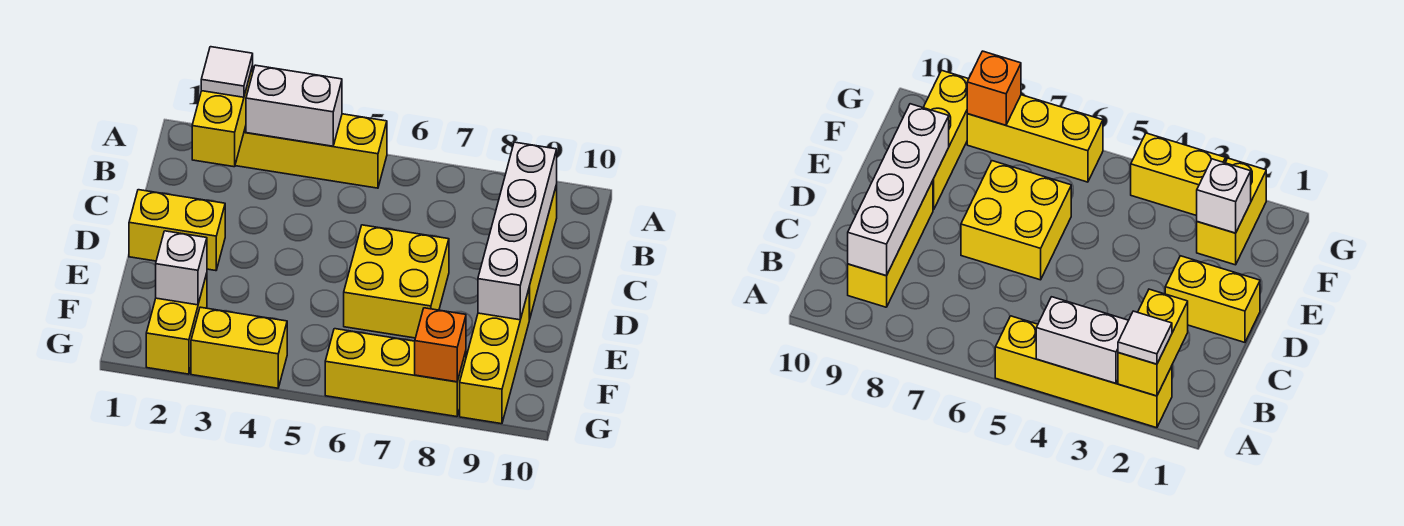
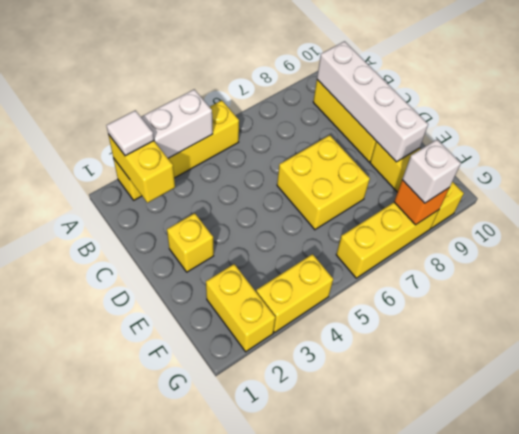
yellow brick D1:D2 level 1 -> yellow brick D2 level 1
white brick F2 level 2 -> white brick G8 level 3

